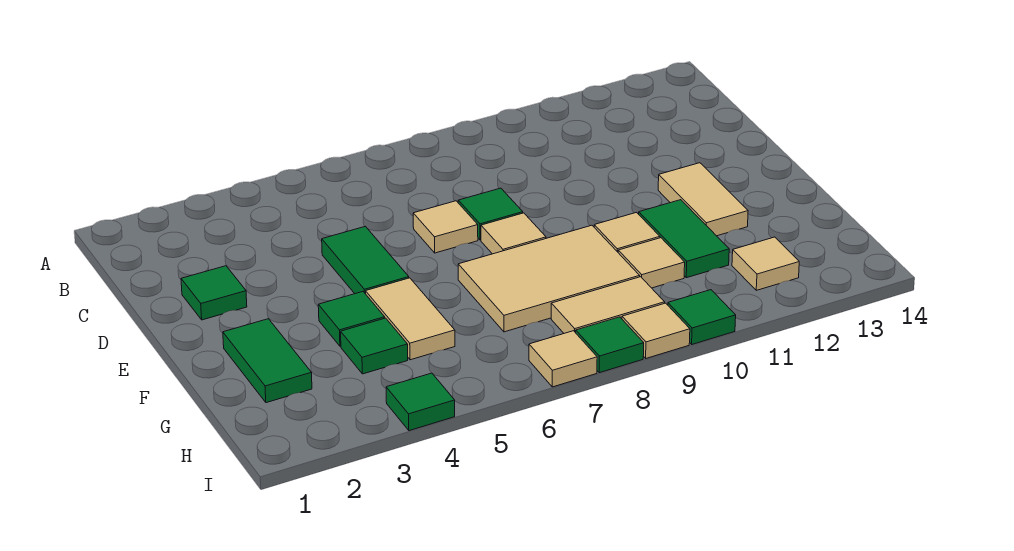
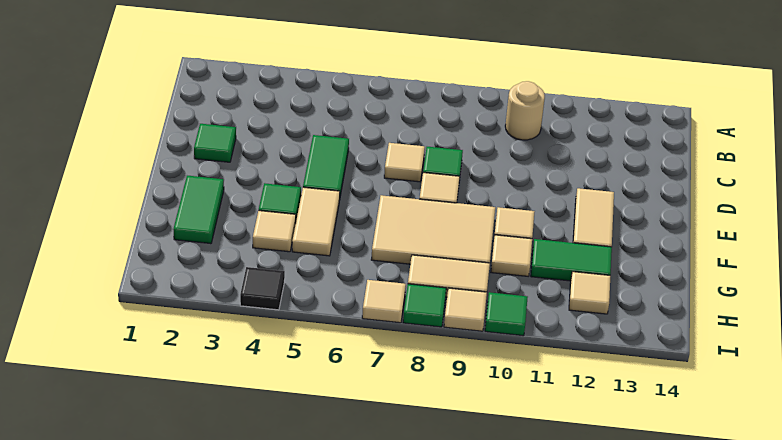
none -> tan round brick B10 level 1
green tile F11:G11 level 1 -> green tile G11:G12 level 1
green tile G4 level 1 -> tan tile G4 level 1
green tile I4 level 1 -> black tile I4 level 1

